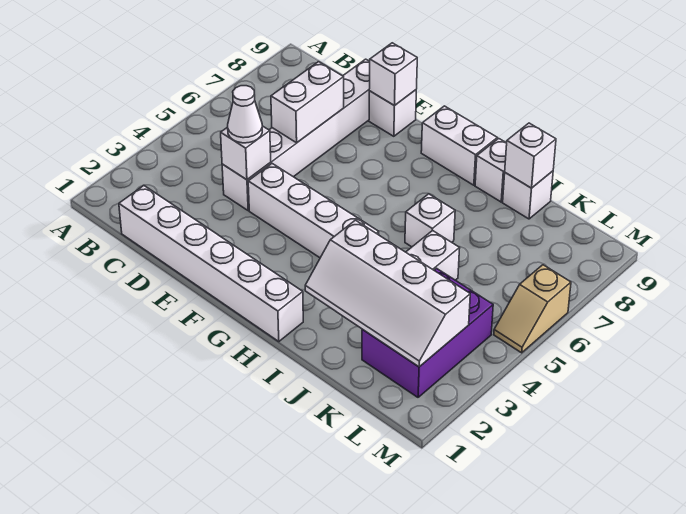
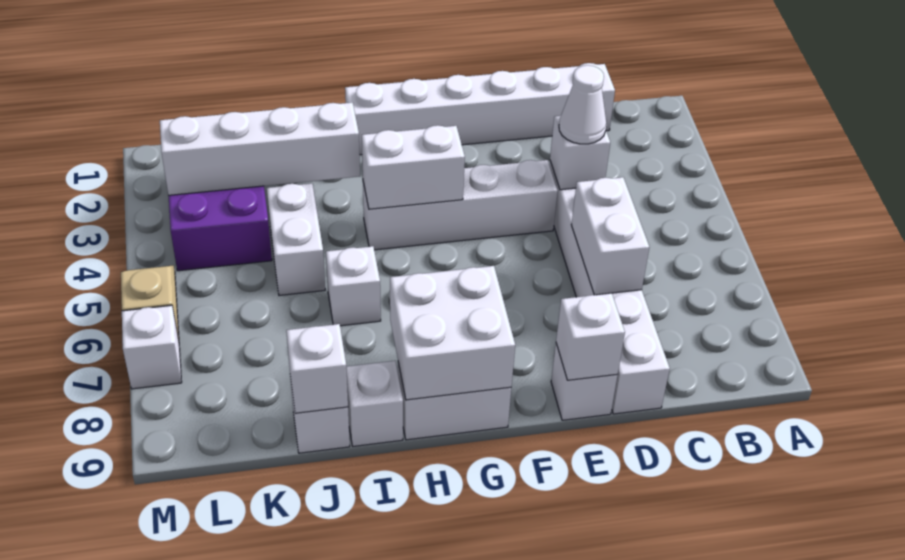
none -> white brick G4:H4 level 2
none -> white brick G8:H9 level 2
none -> white brick M7 level 1

